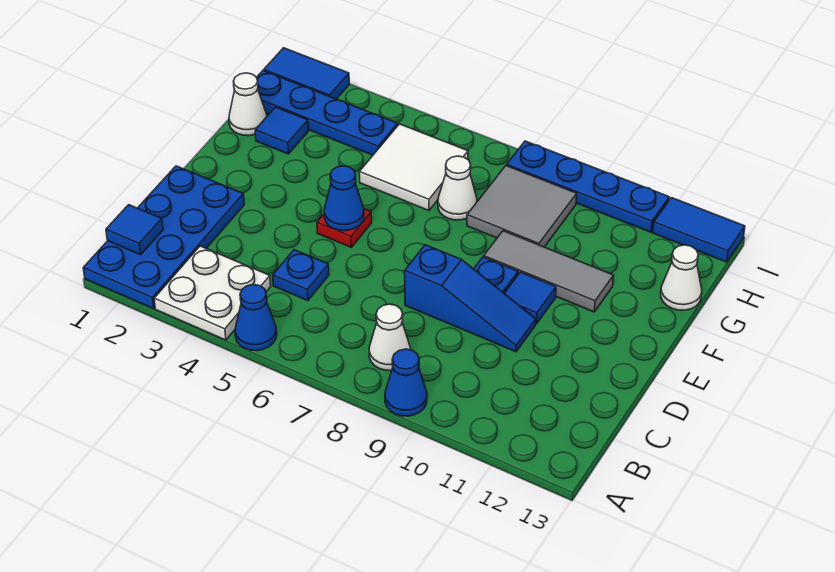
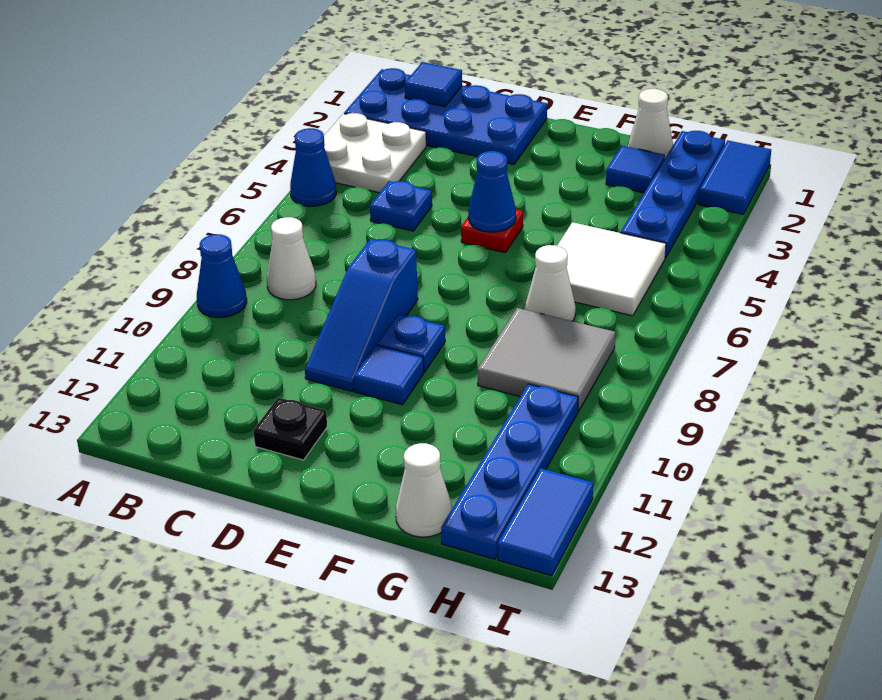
none -> black plate D12 level 1
grey tile F9:F11 level 1 -> none
blue plate I8:I11 level 1 -> blue plate H10:H13 level 1

